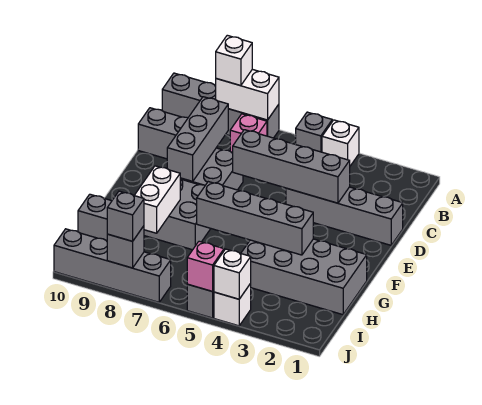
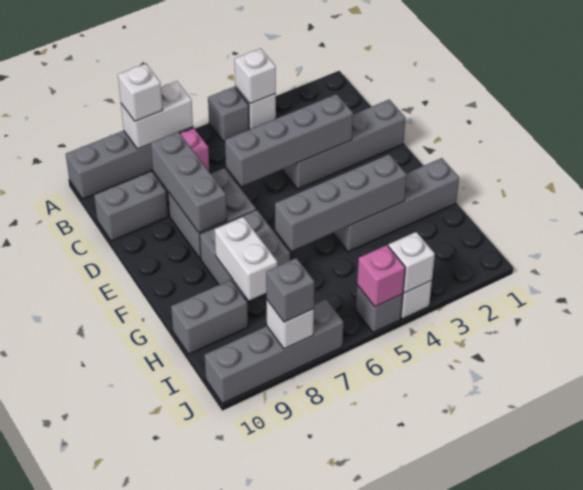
none -> white brick A4 level 2
grey brick G1:H4 level 1 -> grey brick G1:G4 level 1
grey brick J8 level 2 -> white brick J8 level 2

